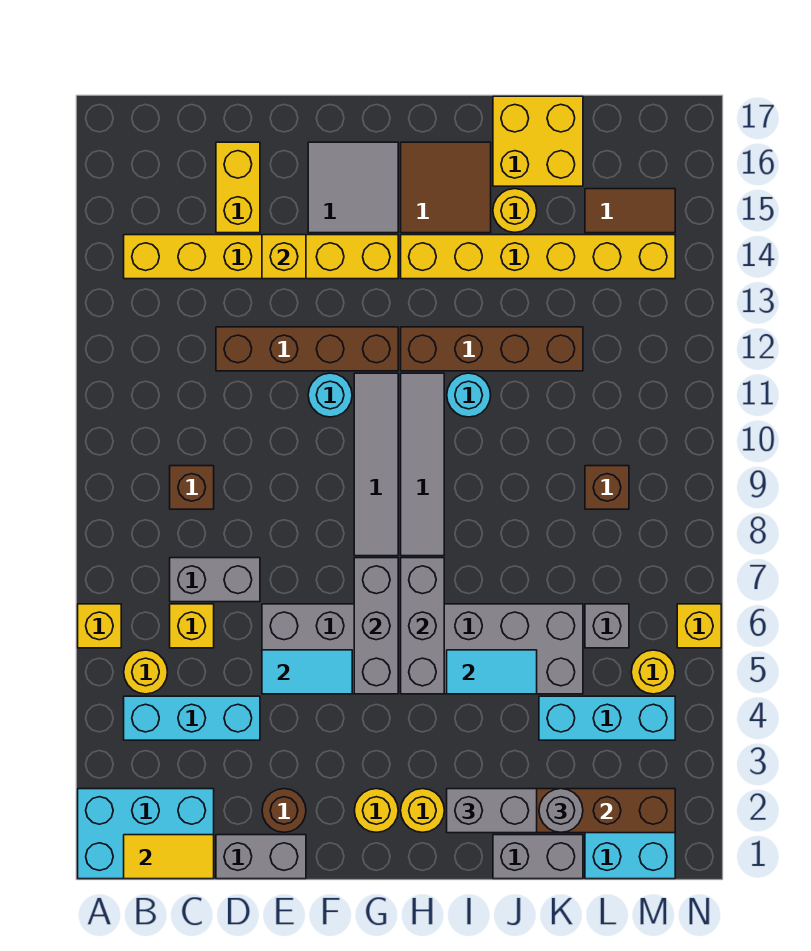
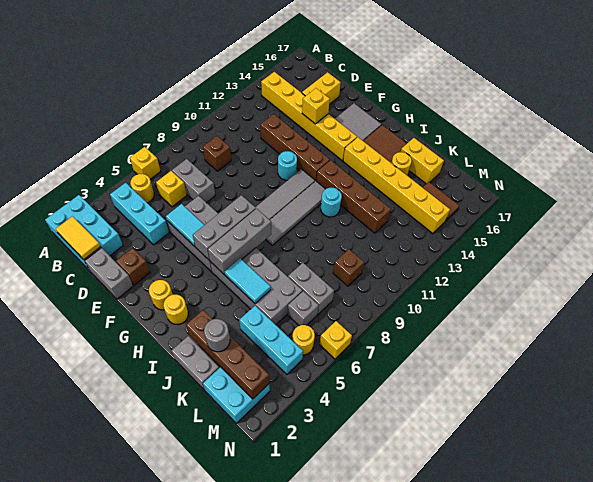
brown round brick E2 level 1 -> brown brick E2 level 1
grey brick I2:J2 level 3 -> grey brick K7:L7 level 1
yellow brick J16:K17 level 1 -> yellow brick J16:K16 level 1

